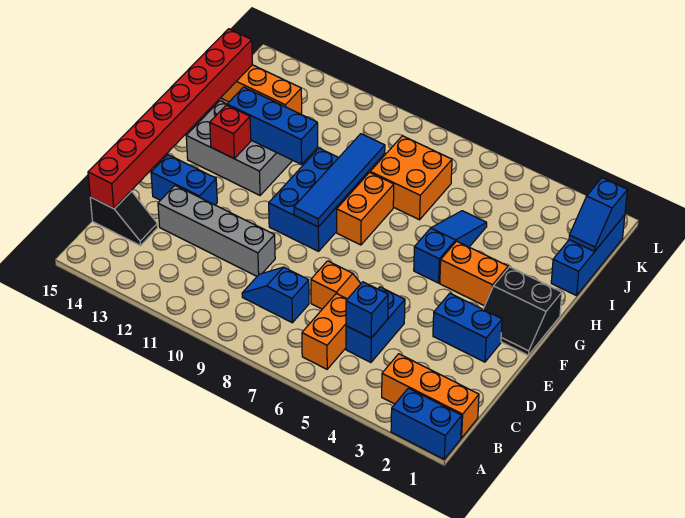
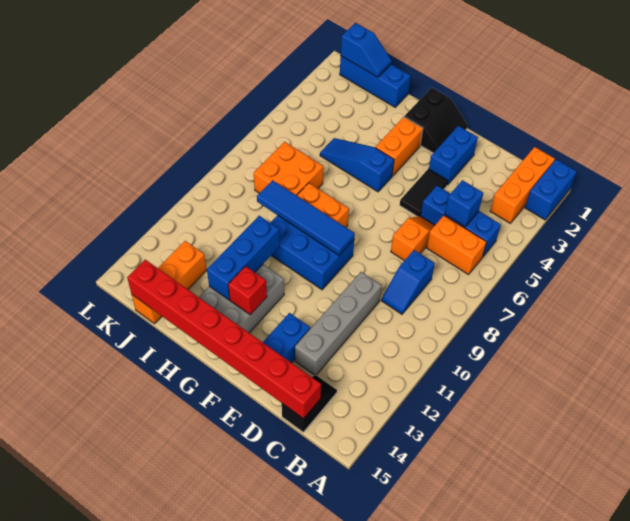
blue brick C5:D5 level 1 -> blue brick B5:D5 level 1
none -> black tile E4:E5 level 1

